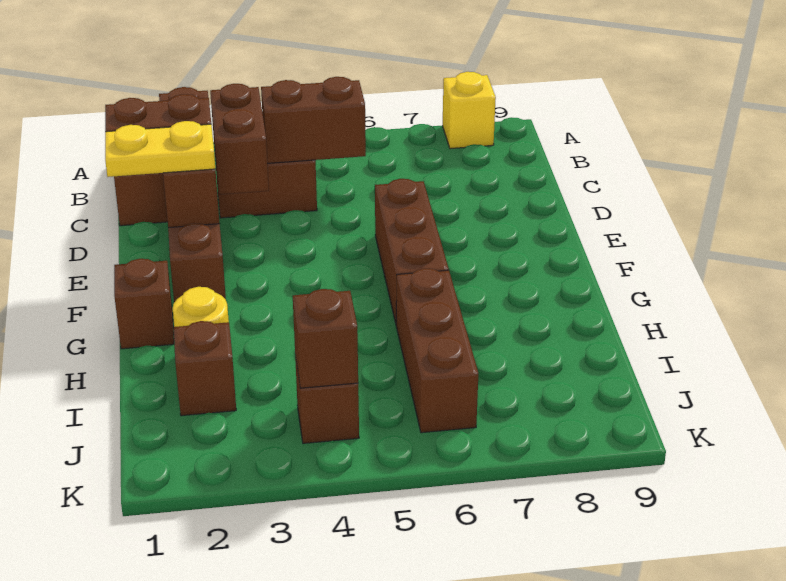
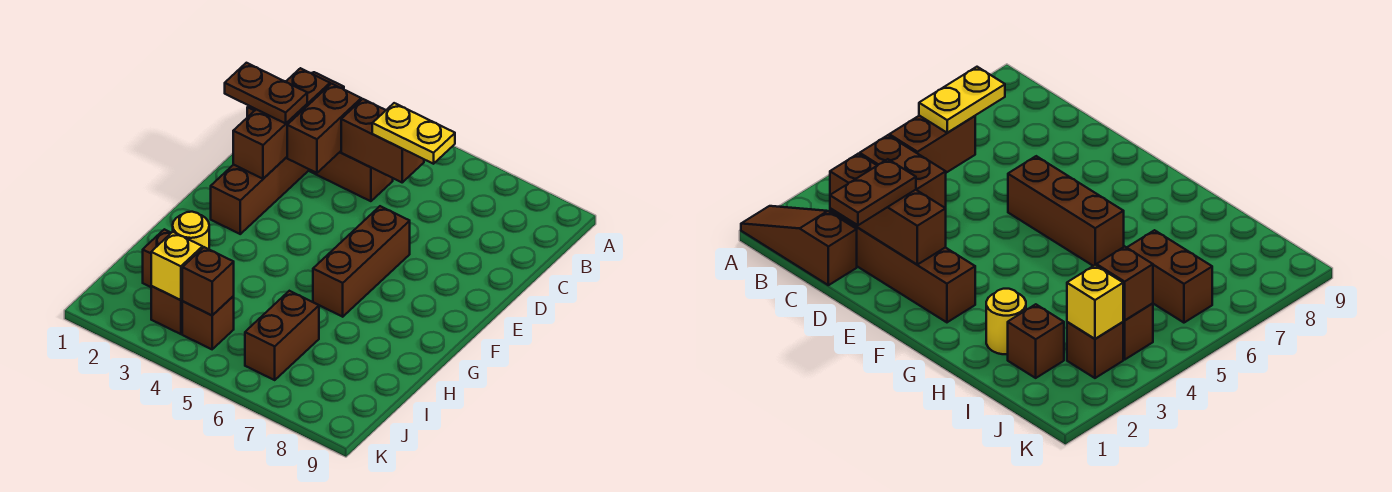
yellow brick A8 level 1 -> yellow brick J3 level 2
yellow plate E1:E2 level 3 -> yellow plate C5:C6 level 3
brown brick G1 level 1 -> brown brick J3 level 1
brown brick H6:J6 level 1 -> brown brick I6:J6 level 1

